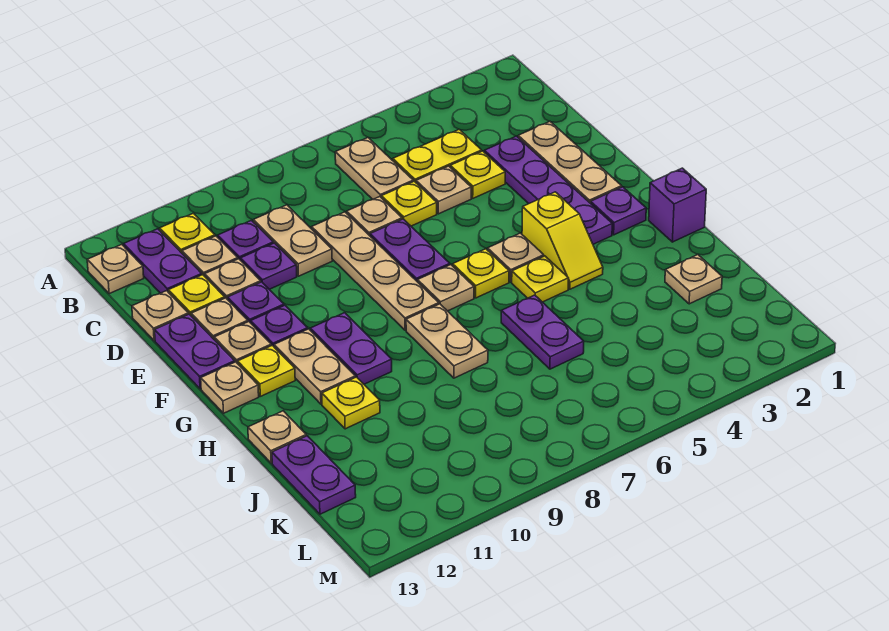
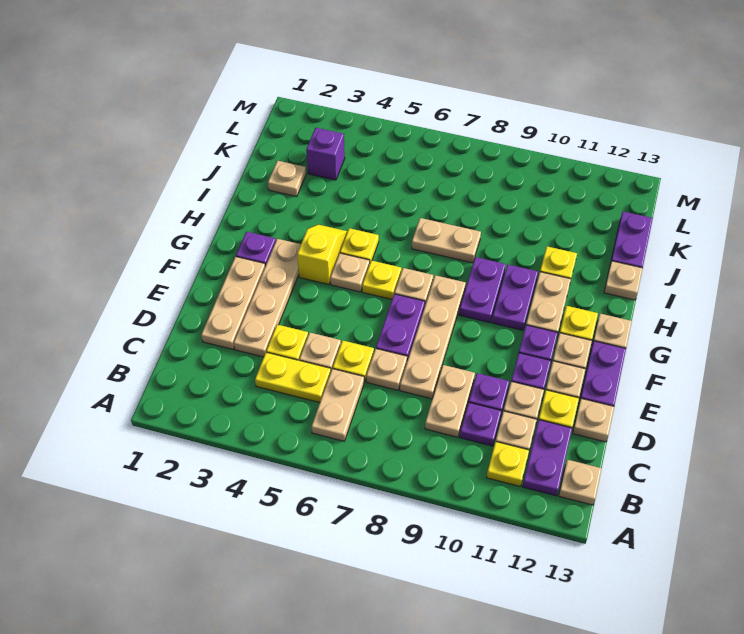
purple plate D3:G3 level 1 -> tan plate D3:G3 level 1
purple brick H1 level 1 -> purple brick K3 level 1
tan plate H8:I8 level 1 -> tan plate I7:I8 level 1
purple plate I6:J6 level 1 -> purple plate G9:H9 level 1

